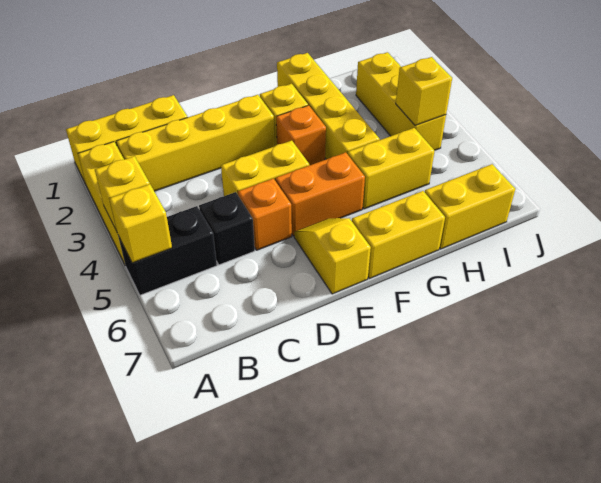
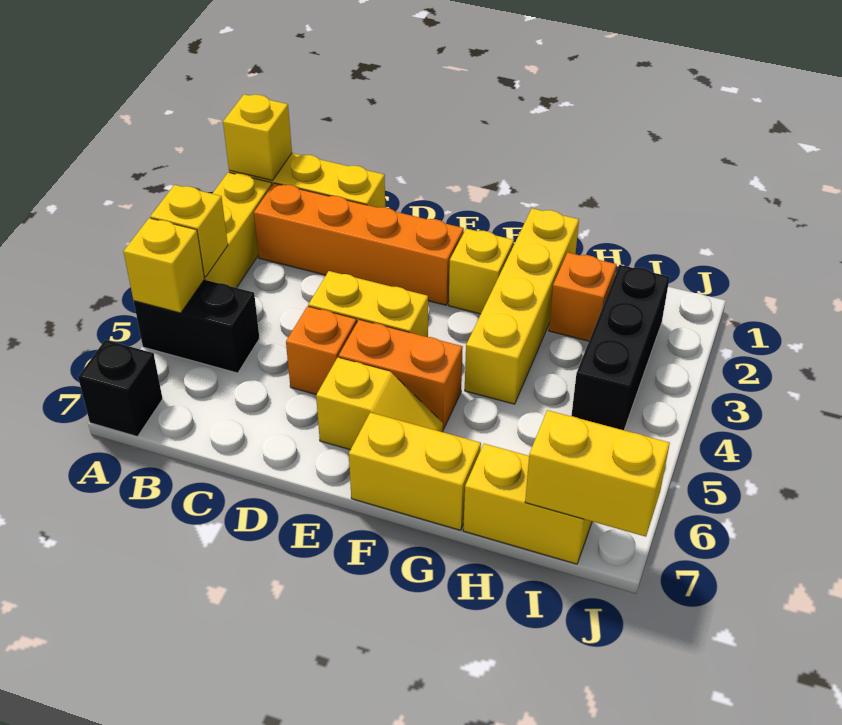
yellow brick B2:E2 level 1 -> orange brick B2:E2 level 1
black brick C5 level 1 -> black brick A7 level 1
yellow slope E6:E7 level 1 top 7 -> yellow slope E6:F6 level 1 top E
orange brick F3 level 1 -> orange brick H2 level 1
yellow brick G5:H5 level 1 -> yellow brick I7:J7 level 2
yellow brick I2:I4 level 1 -> black brick I2:I4 level 1
yellow brick I4 level 2 -> yellow brick A1 level 2

